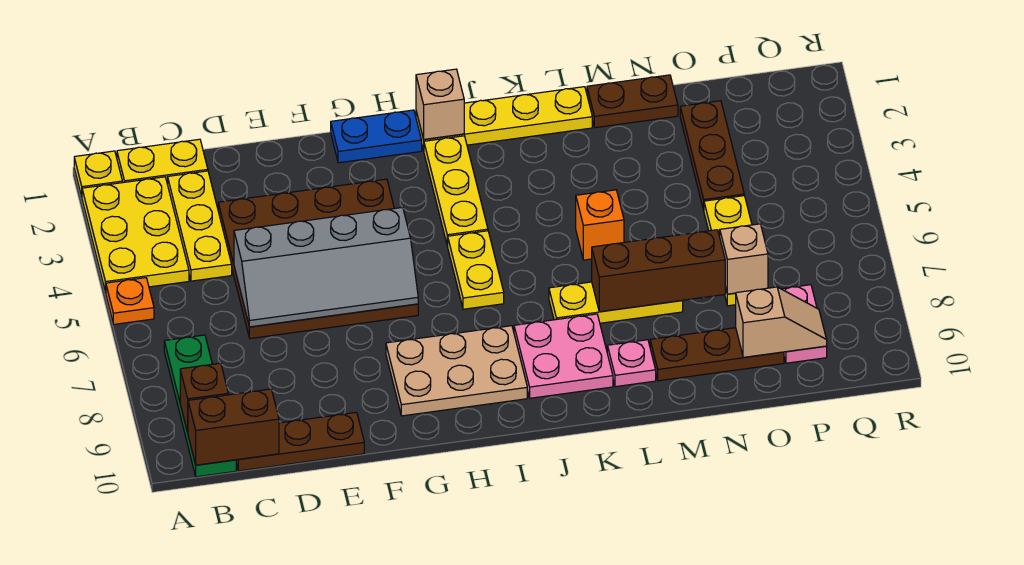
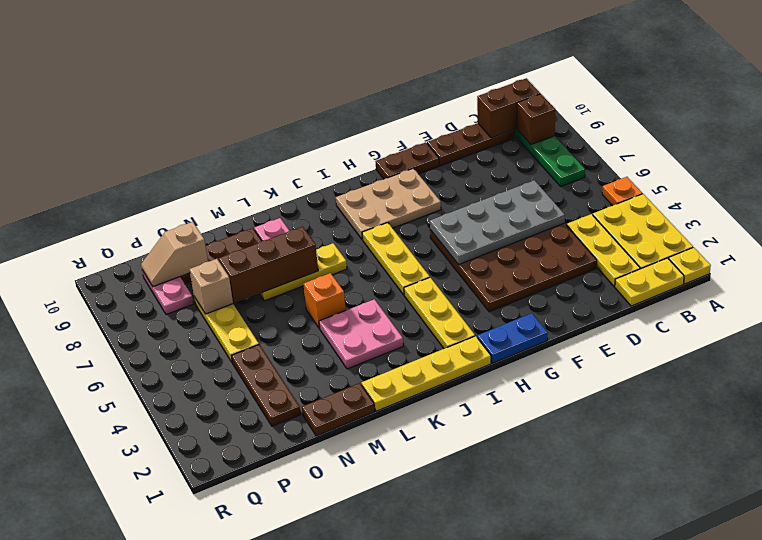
grey slope D5:G6 level 2 top 5 -> grey plate D5:G6 level 2
none -> brown plate F10:G10 level 1
tan brick I1 level 2 -> none
yellow plate I5:I6 level 1 -> yellow plate I5:I7 level 1
pink plate J8:K9 level 1 -> pink plate K3:L4 level 1

